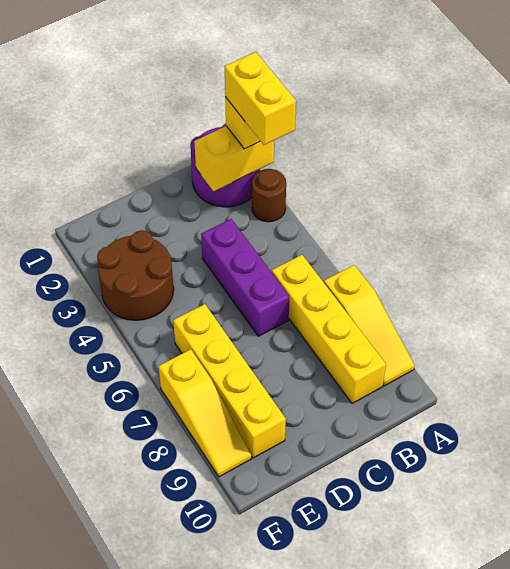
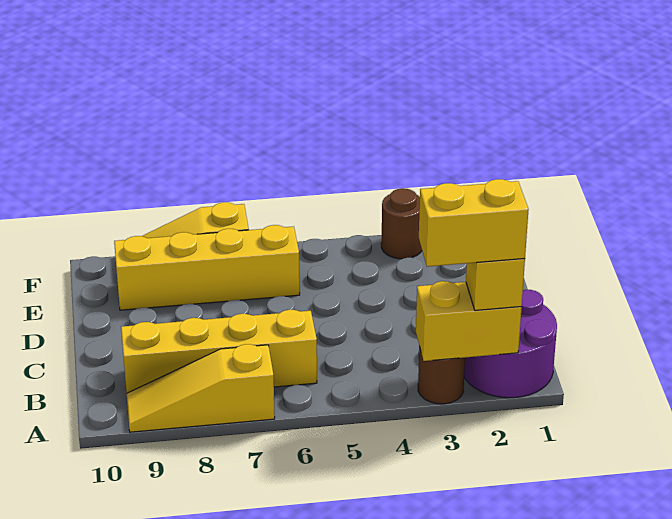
yellow brick A2:B2 level 2 -> yellow brick A2:A3 level 2
purple brick C4:C6 level 1 -> none
brown round brick E3:F4 level 1 -> brown round brick F3 level 1

